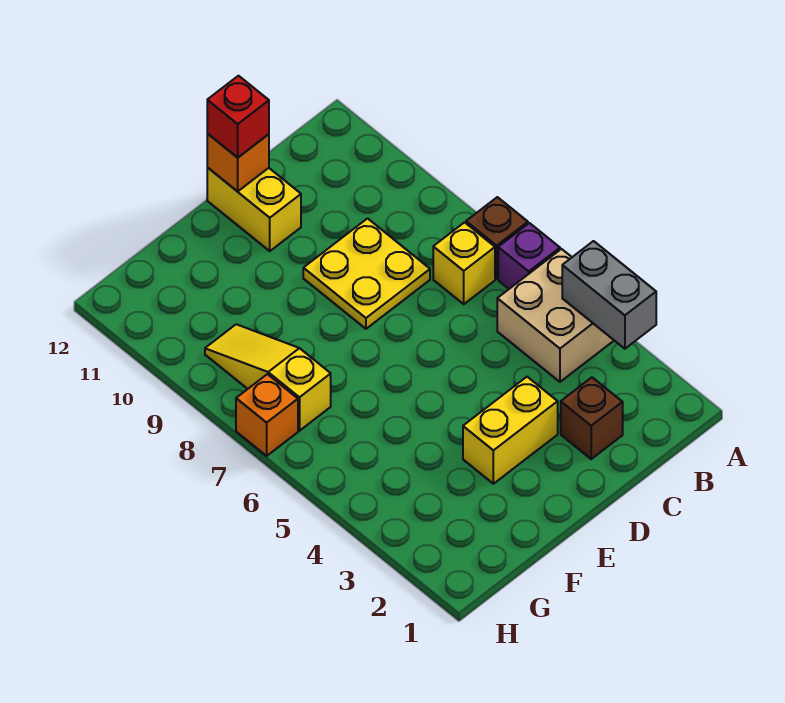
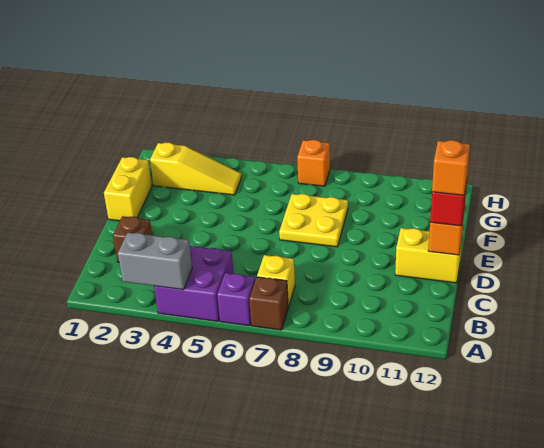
tan brick A4:B5 level 1 -> purple brick A4:B5 level 1
yellow plate C8:D9 level 1 -> yellow plate E7:F8 level 1
yellow brick D3:E3 level 1 -> yellow brick E1:F1 level 1
none -> orange brick D12 level 4
yellow slope G7:G9 level 1 top 7 -> yellow slope G2:G4 level 1 top 2

